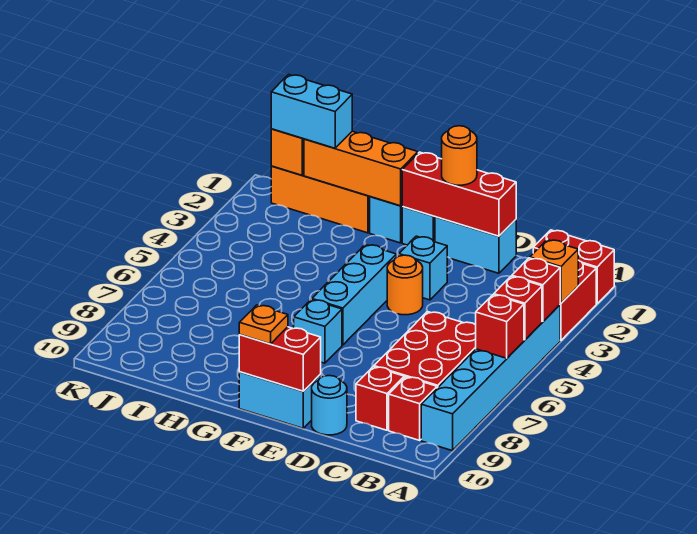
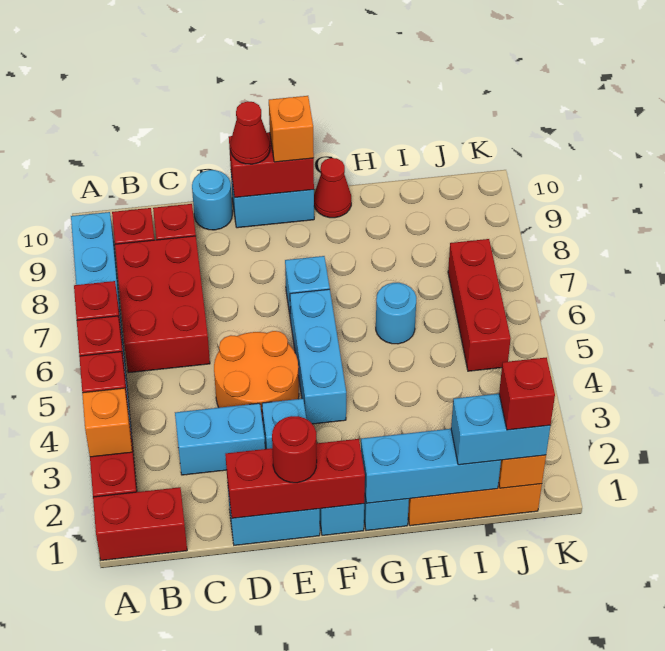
none -> cyan brick C3:D3 level 1
orange round brick E1 level 3 -> red round brick E1 level 3
orange round brick E4 level 1 -> orange round brick D4:E5 level 1
none -> red cone E10 level 3
orange plate F10 level 3 -> orange brick F10 level 3
orange brick G1:I1 level 2 -> cyan brick G1:I1 level 2
none -> red cone G10 level 1
none -> cyan round brick H6 level 1
none -> red brick J1 level 4
none -> red brick J5:J7 level 1

